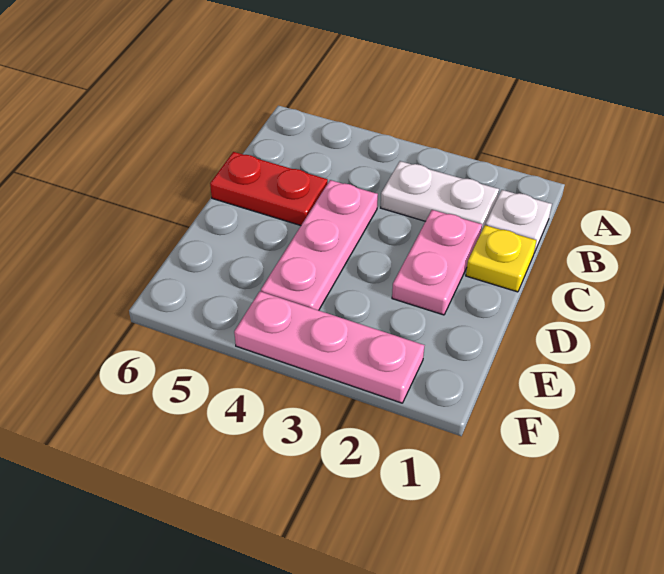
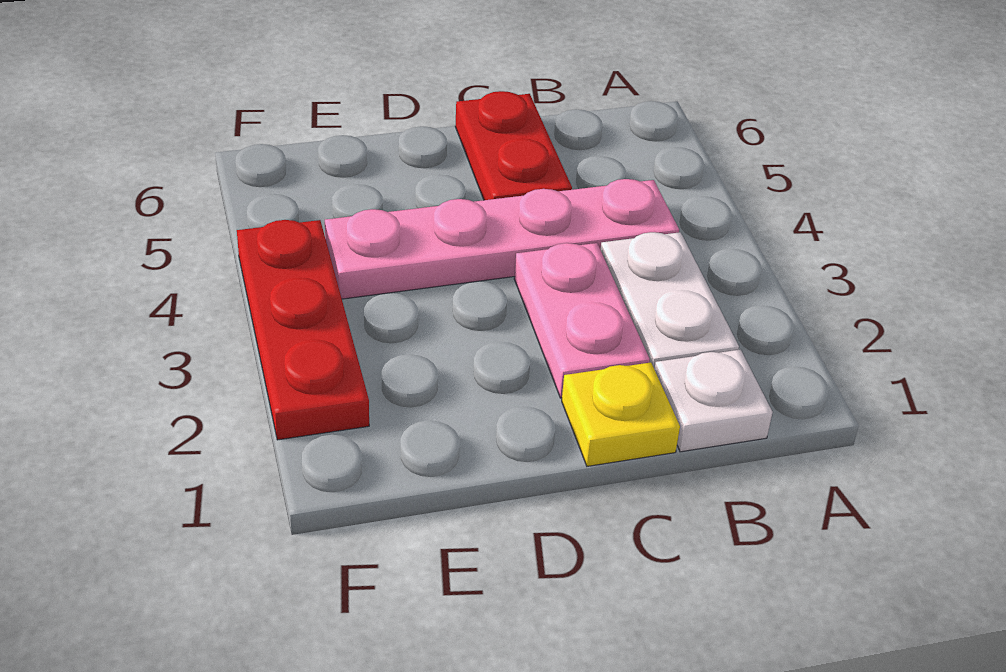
pink plate C2:D2 level 1 -> pink plate C2:C3 level 1
pink plate C4:E4 level 1 -> pink plate B4:E4 level 1
pink plate F2:F4 level 1 -> red plate F2:F4 level 1

